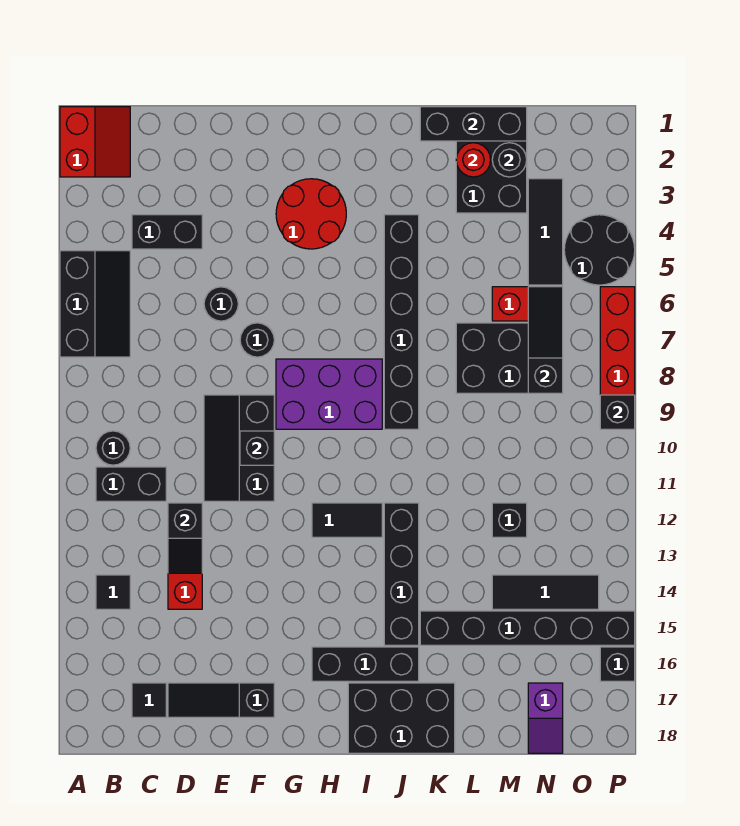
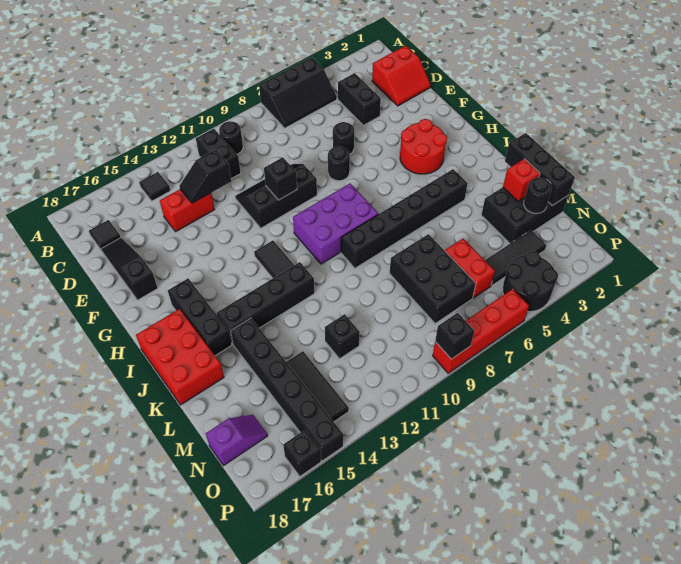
red slope A1:B2 level 1 top A -> red slope C1:D2 level 1 top C
purple brick G8:I9 level 1 -> purple brick H8:I10 level 1
black brick I17:K18 level 1 -> red brick I17:K18 level 1
red round brick L2 level 2 -> red brick L2 level 2
black slope N6:N8 level 2 top 8 -> none
purple slope N17:N18 level 1 top 17 -> purple slope N17:N18 level 1 top 18

